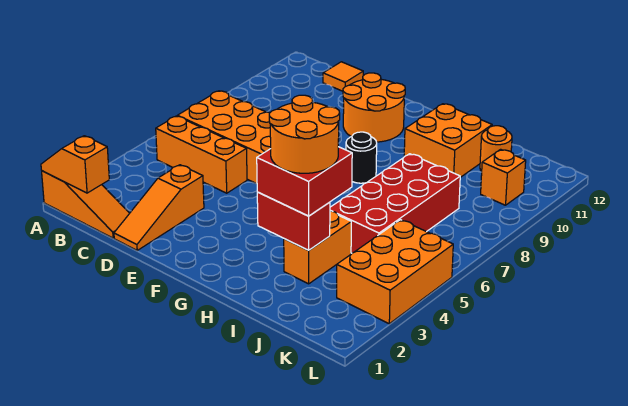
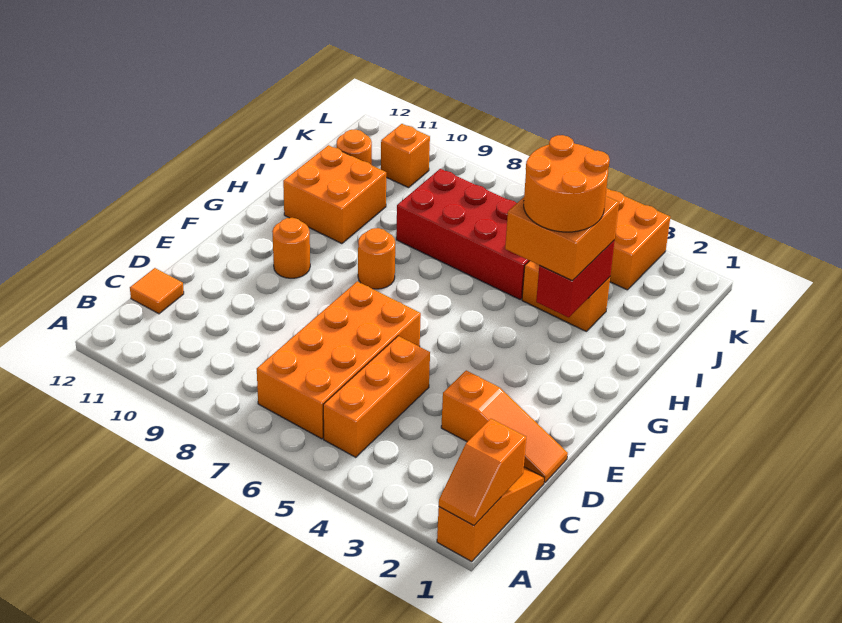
orange round brick E10:F11 level 1 -> orange round brick F10 level 1
black round brick G8 level 1 -> orange round brick G8 level 1
red brick H3:I4 level 3 -> orange brick H3:I4 level 3

